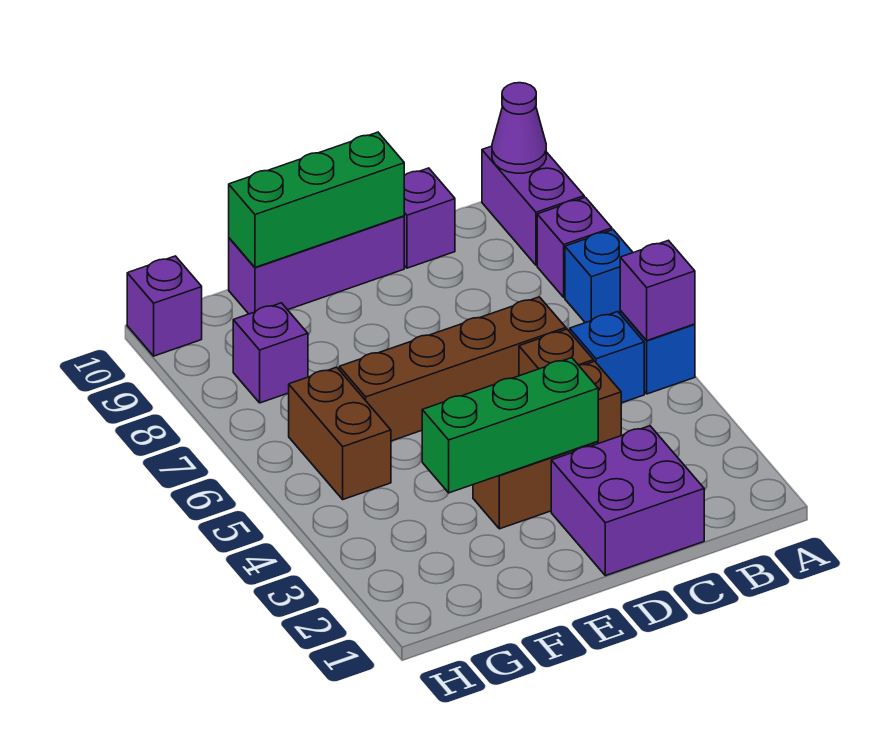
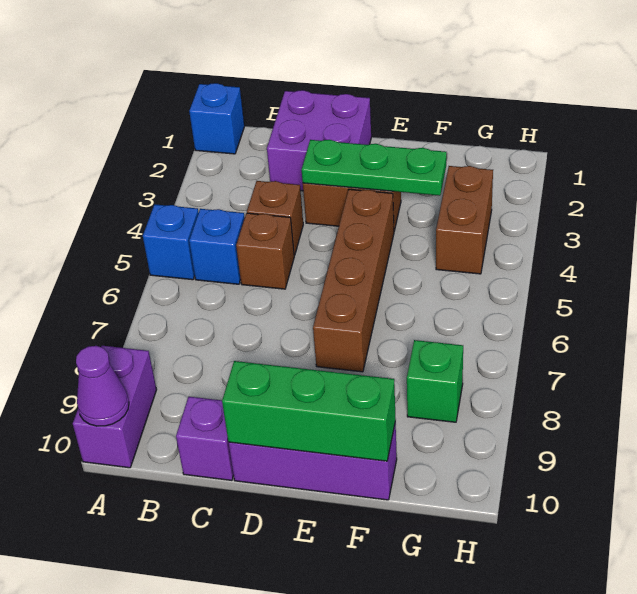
purple brick A5 level 2 -> none
blue brick A7 level 1 -> blue brick A1 level 1
purple brick A8 level 1 -> none
brown brick C6:F6 level 1 -> brown brick E4:E7 level 1
green brick D3:F3 level 2 -> green plate D3:F3 level 2
brown brick G5:G6 level 1 -> brown brick G3:G4 level 1
purple brick G8 level 1 -> green brick G8 level 1
purple brick H10 level 1 -> none

